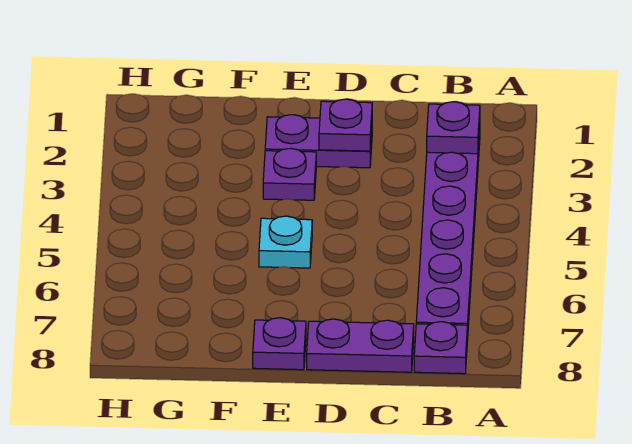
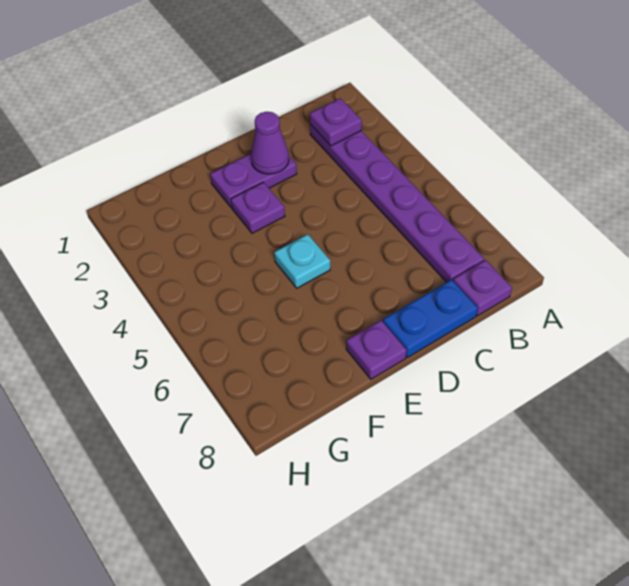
purple plate C8:D8 level 1 -> blue plate C8:D8 level 1
purple plate D2 level 2 -> purple cone D2 level 2

